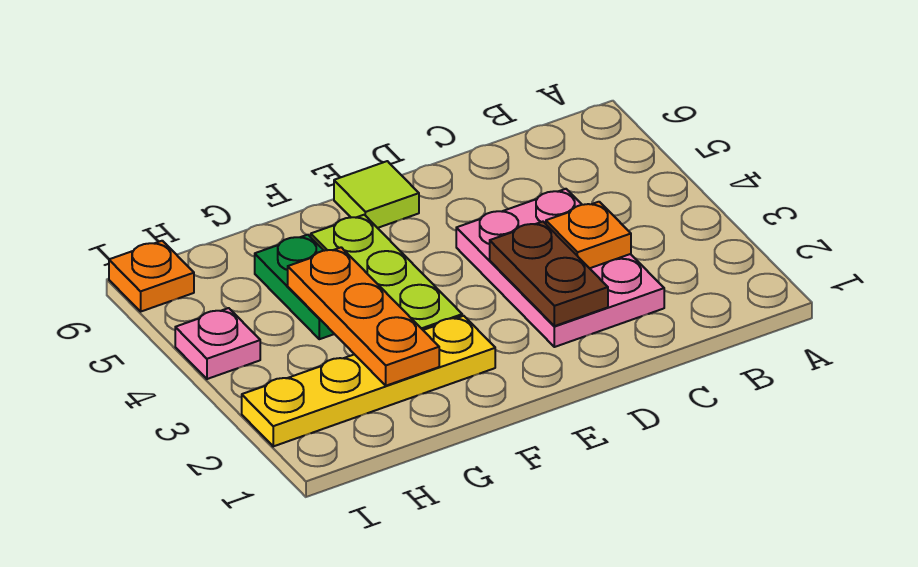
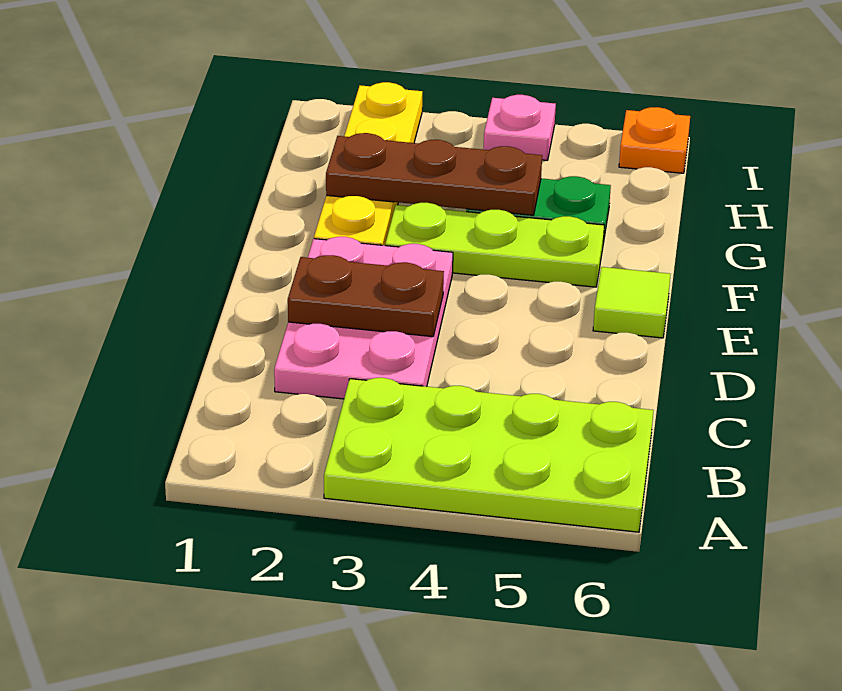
none -> lime plate A3:B6 level 1
pink plate C2:D4 level 1 -> pink plate C2:E3 level 1
orange plate C3 level 2 -> none
orange plate G2:G4 level 2 -> brown plate G2:G4 level 2

